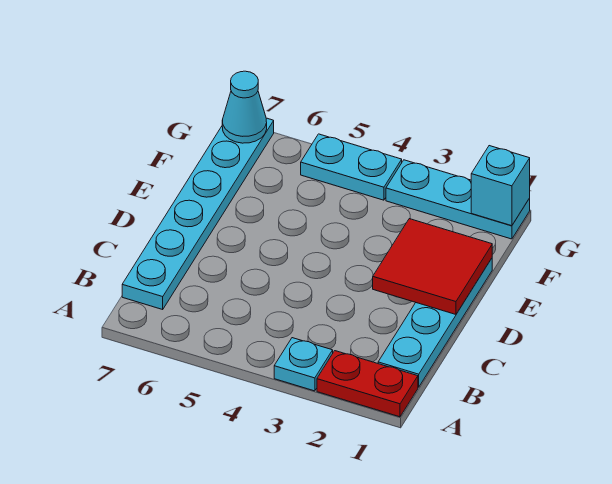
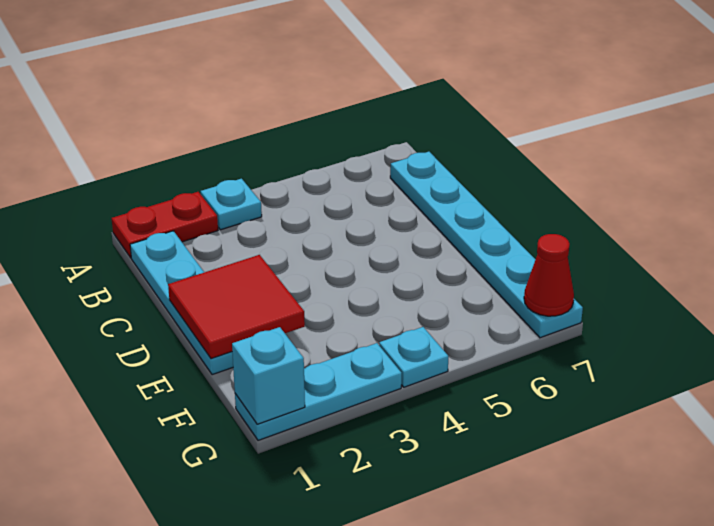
cyan plate G4:G5 level 1 -> cyan plate G4 level 1
cyan cone G7 level 2 -> red cone G7 level 2

